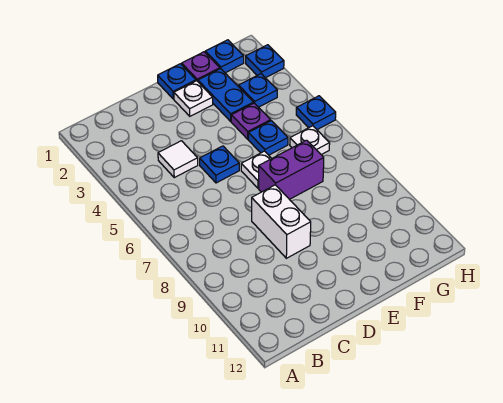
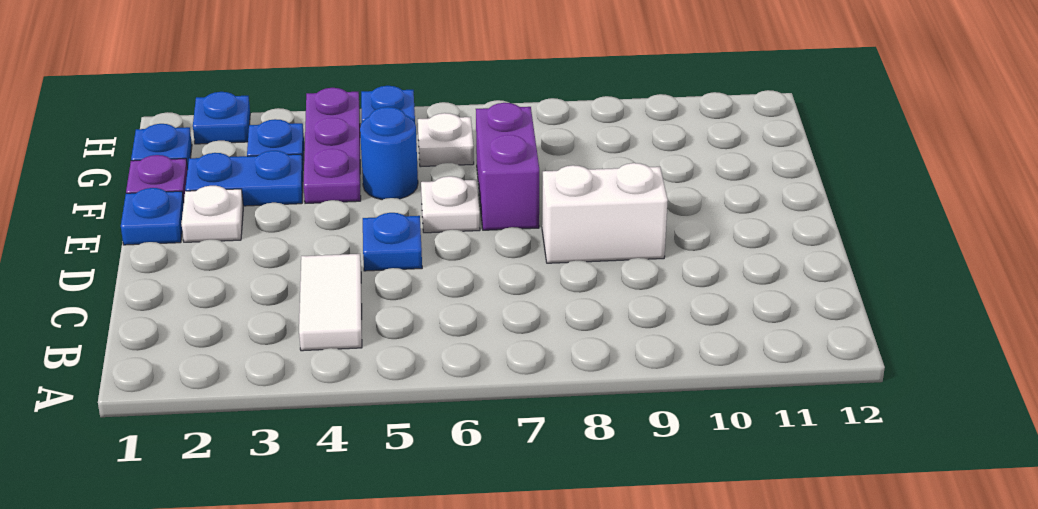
white tile C4 level 1 -> white tile B4:C4 level 1
purple plate F4 level 1 -> purple plate F4:H4 level 1
blue plate F5 level 1 -> blue round brick F5 level 1

